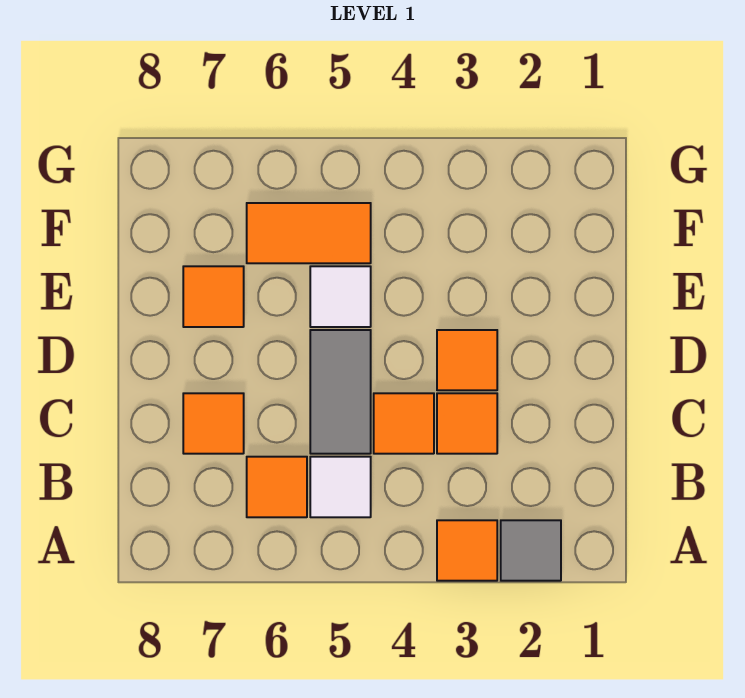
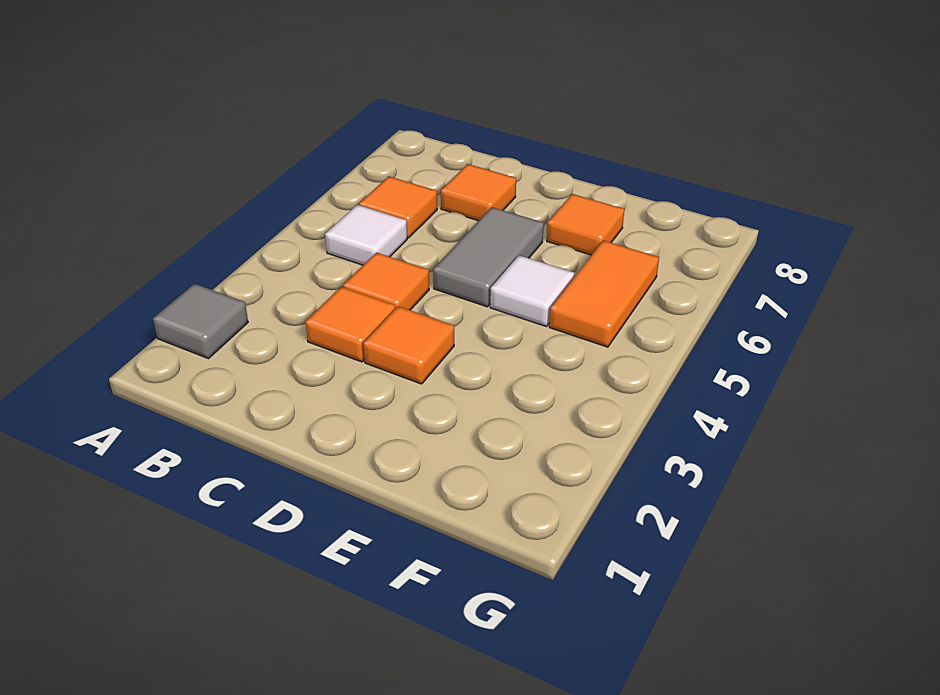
orange tile A3 level 1 -> none
grey tile C5:D5 level 1 -> grey tile D5:D6 level 1

